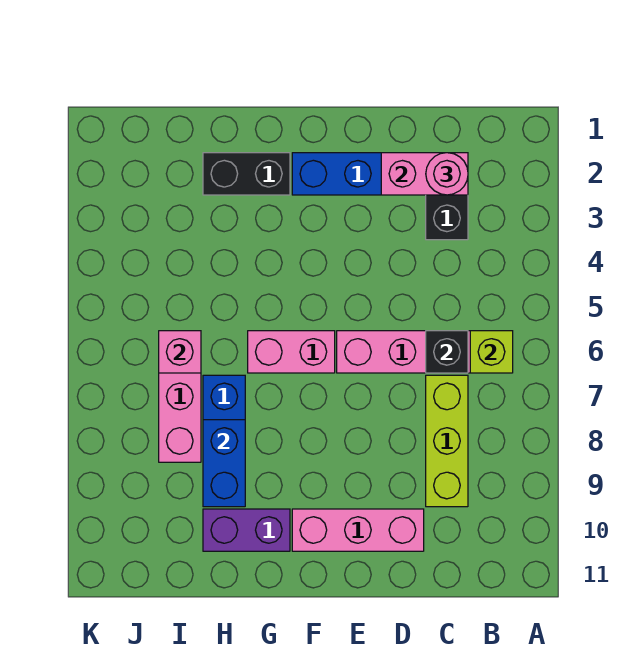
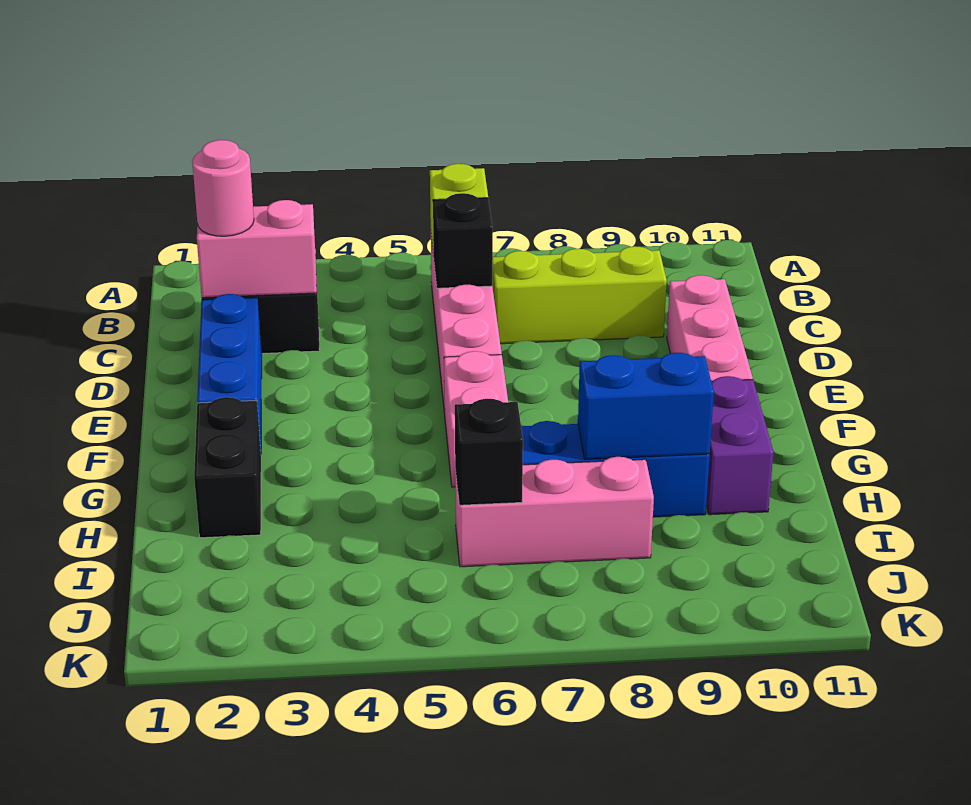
pink brick C2:D2 level 2 -> pink brick C2:C3 level 2
pink brick I6 level 2 -> black brick I6 level 2

